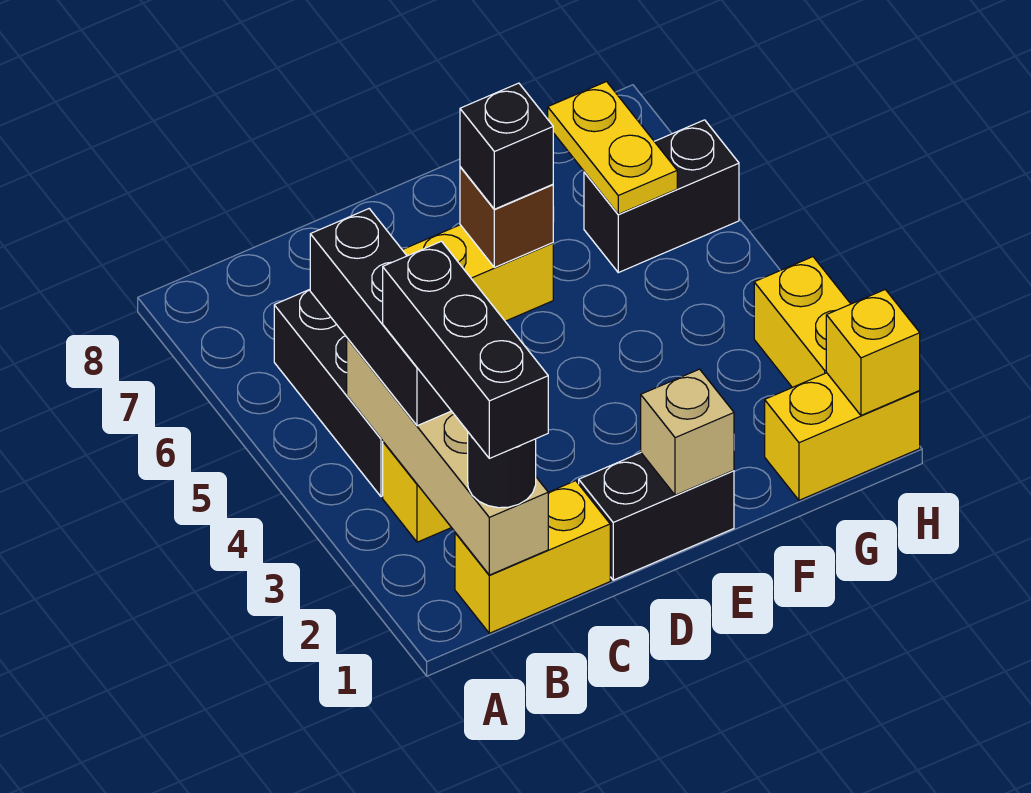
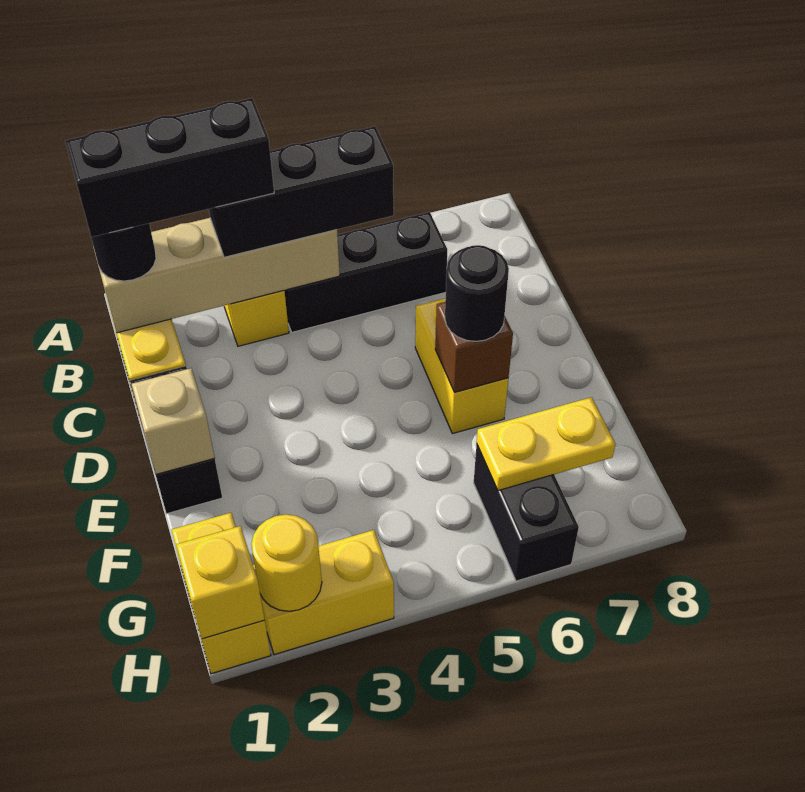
black brick E6 level 3 -> black round brick E6 level 3
none -> yellow round brick H2 level 2

